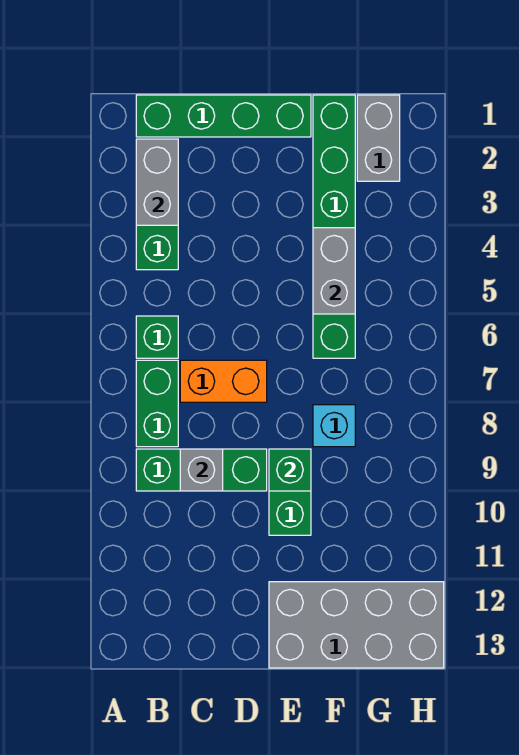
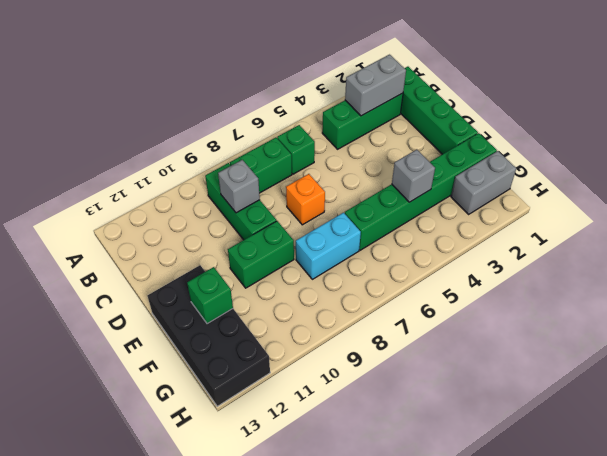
orange brick C7:D7 level 1 -> orange brick D7 level 1
green brick E9 level 2 -> green brick F12 level 2
grey brick E12:H13 level 1 -> black brick E12:H13 level 1
grey brick F4:F5 level 2 -> grey brick F4 level 2
cyan brick F8 level 1 -> cyan brick F7:F8 level 1

